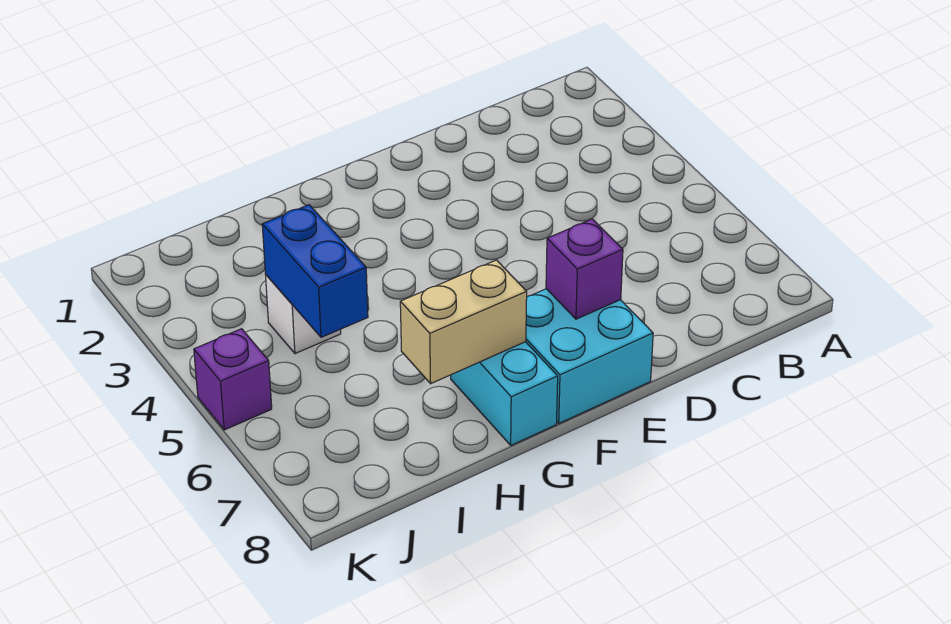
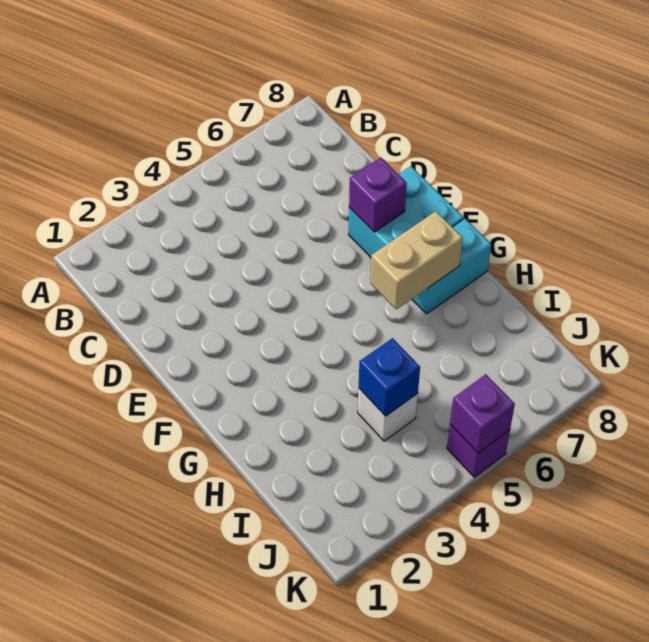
tan brick G7:H7 level 2 -> tan brick G6:G7 level 2
blue brick I4:I5 level 2 -> blue brick I4 level 2
none -> purple brick K5 level 2

